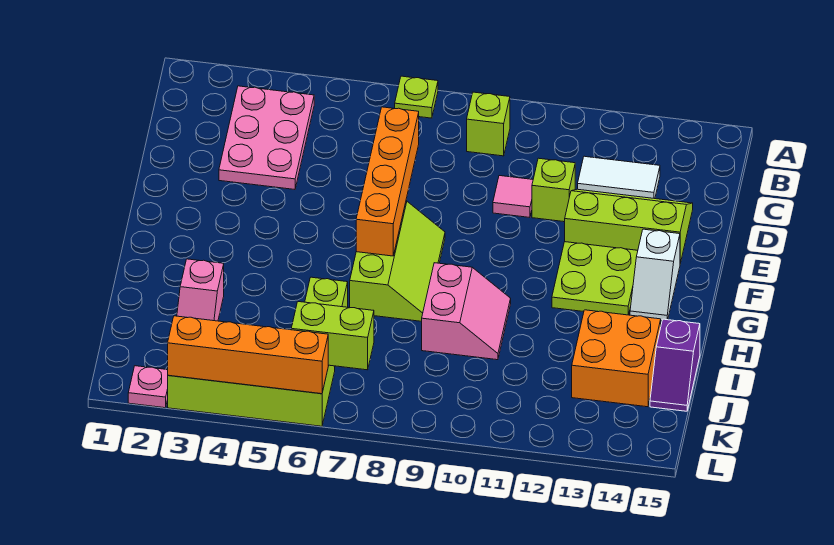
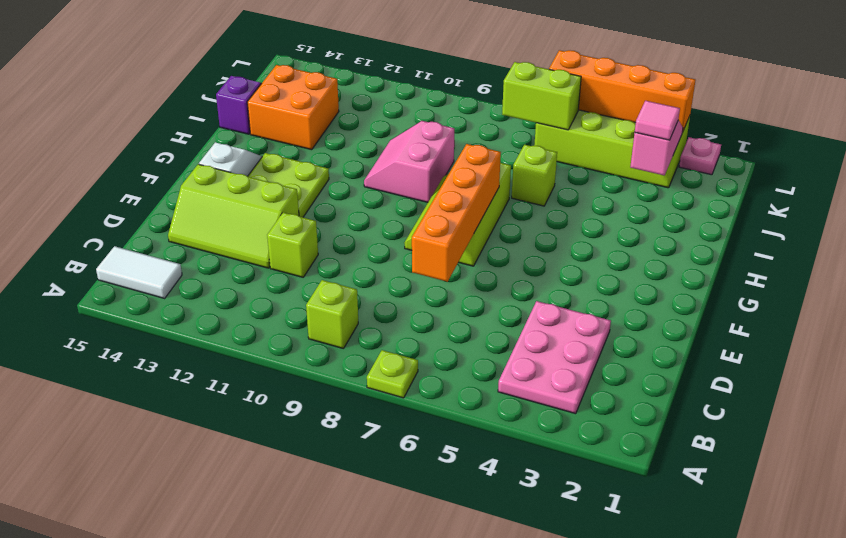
white tile C12:C13 level 1 -> white tile B14:B15 level 1
pink tile D10 level 1 -> pink tile J3 level 3

